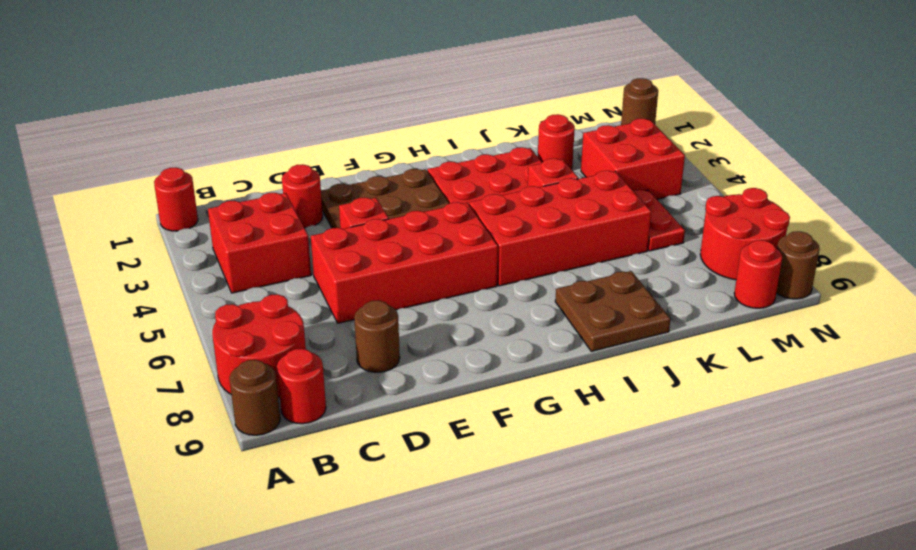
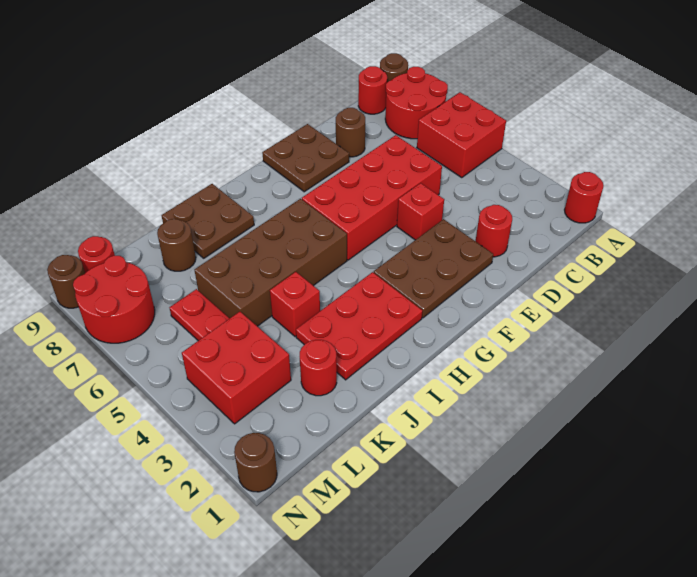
red brick B3:C4 level 1 -> red brick A5:B6 level 1
none -> brown plate E8:F9 level 1
red brick H5:K6 level 1 -> brown brick H5:K6 level 1
none -> brown round brick K8 level 1

